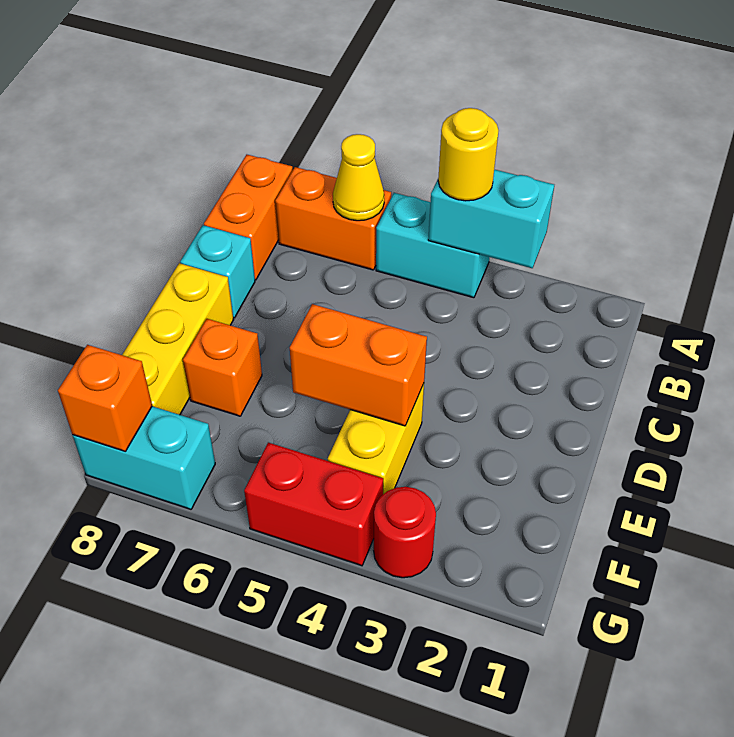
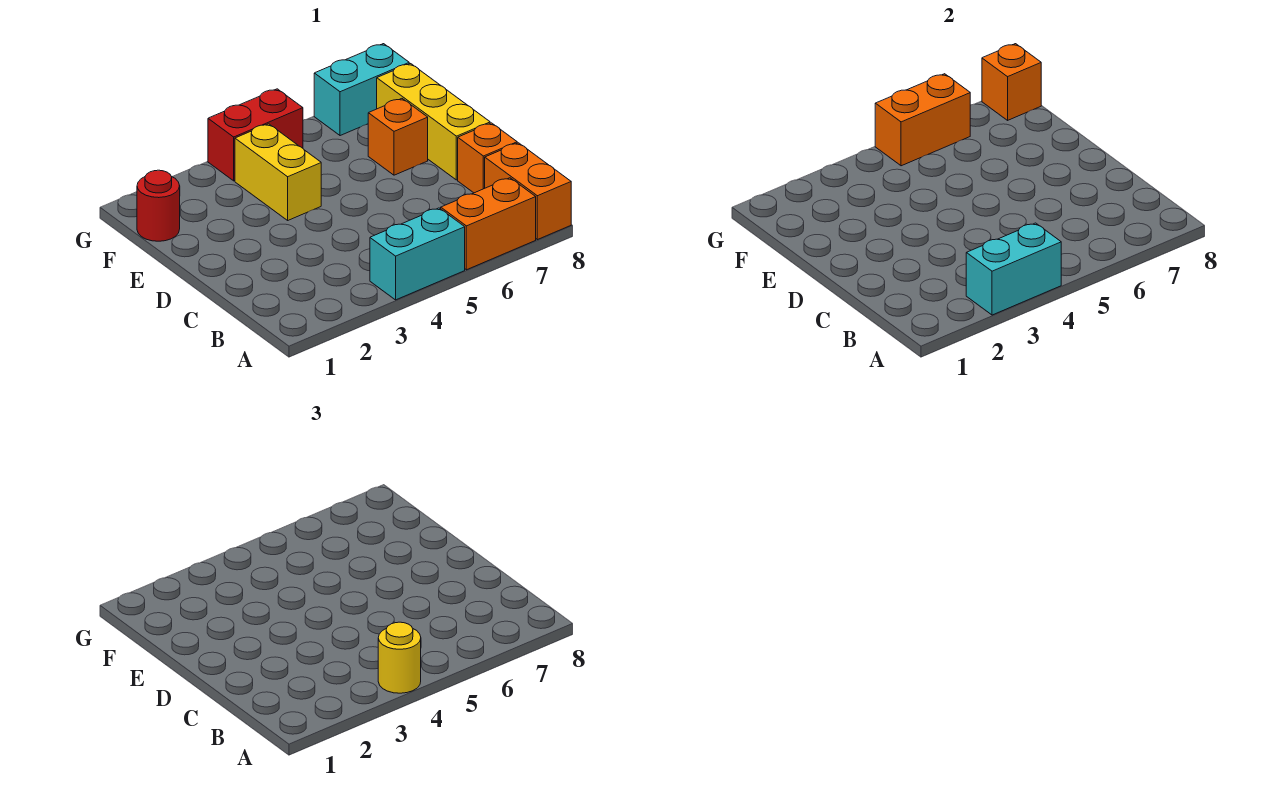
yellow cone A6 level 2 -> none
cyan brick C8 level 1 -> orange brick C8 level 1
orange brick E4:E5 level 2 -> orange brick G5:G6 level 2
red round brick G3 level 1 -> red round brick F1 level 1

